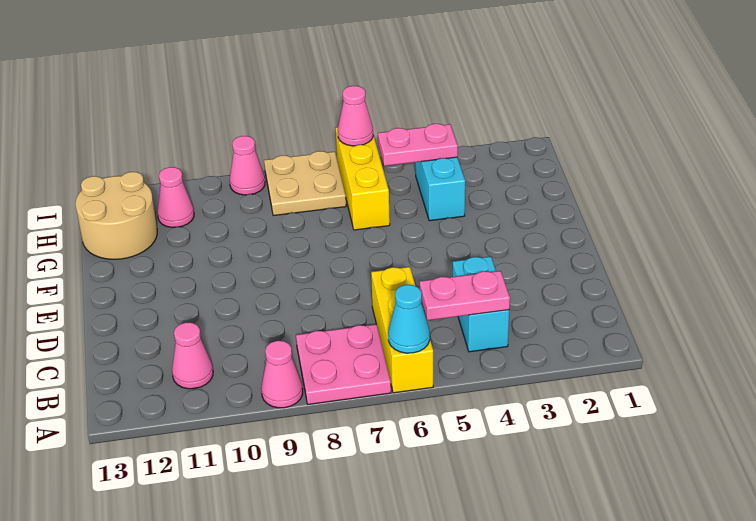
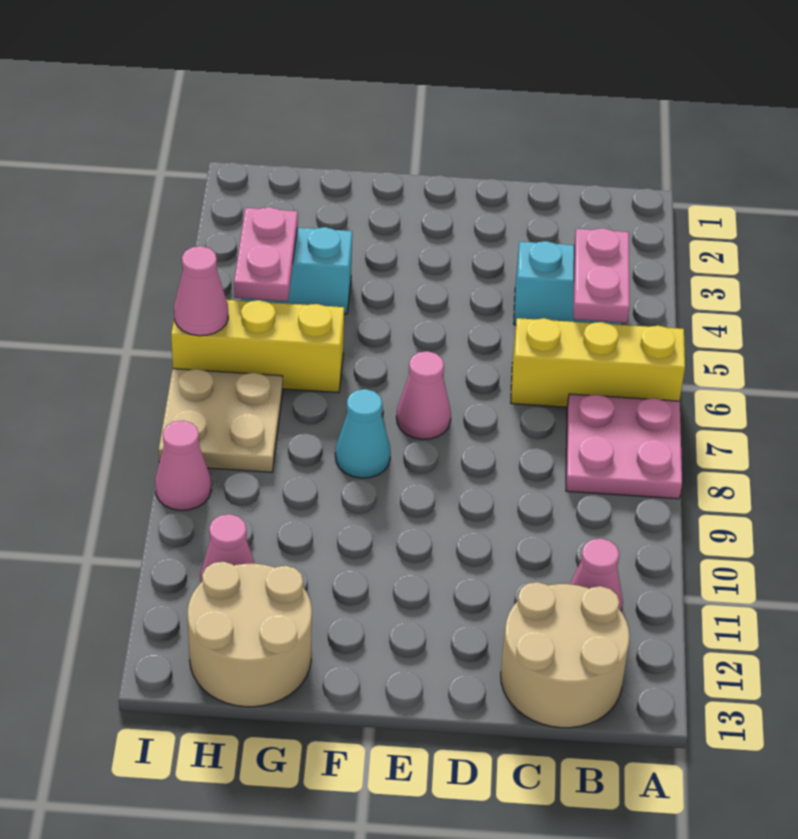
cyan cone A6 level 2 -> cyan cone F8 level 1
pink cone A9 level 1 -> pink cone E7 level 1
none -> tan round brick B12:C13 level 1

